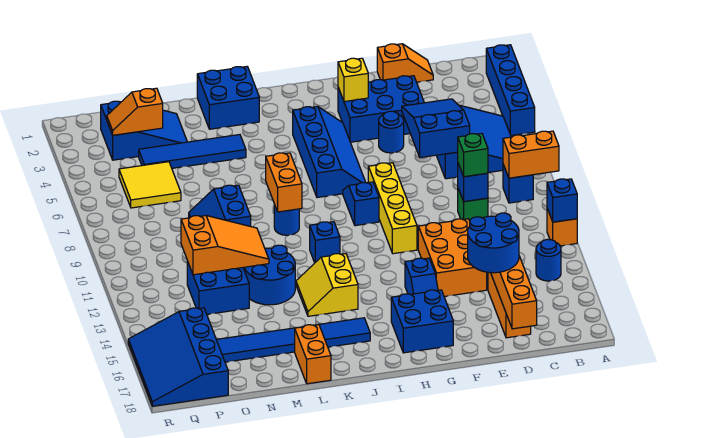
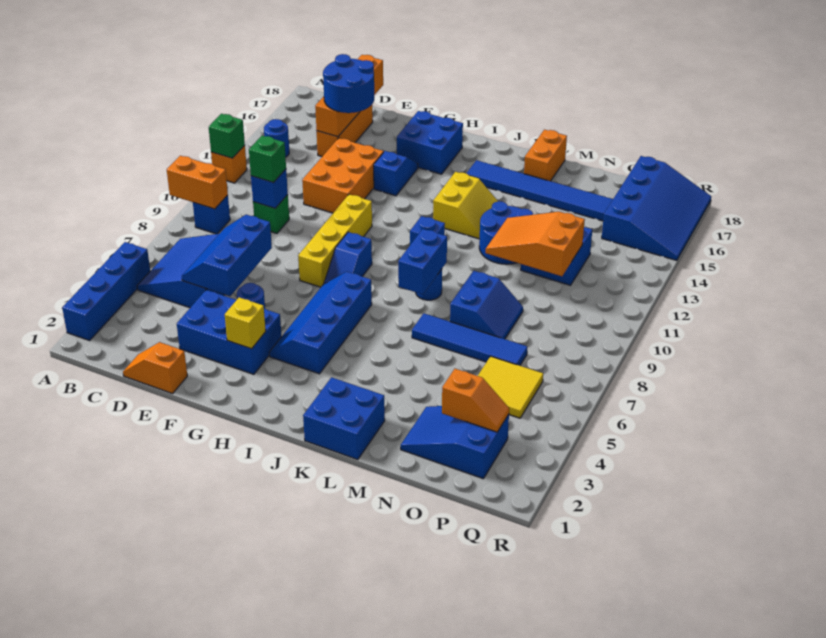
blue brick A12 level 2 -> green brick A12 level 2
blue slope D5:E7 level 2 top 7 -> blue slope D5:E7 level 2 top E
orange brick K8:K9 level 2 -> blue brick K8:K9 level 2
blue tile L4:O4 level 1 -> blue tile L7:O7 level 1

